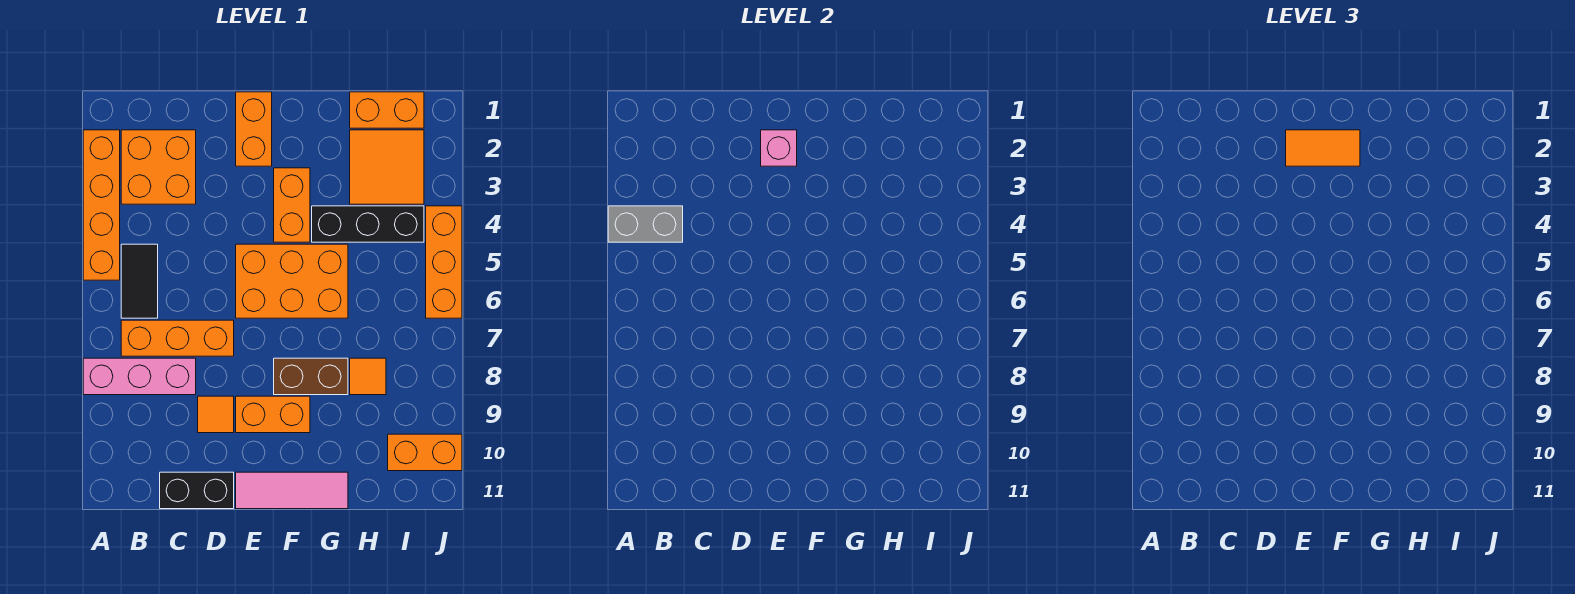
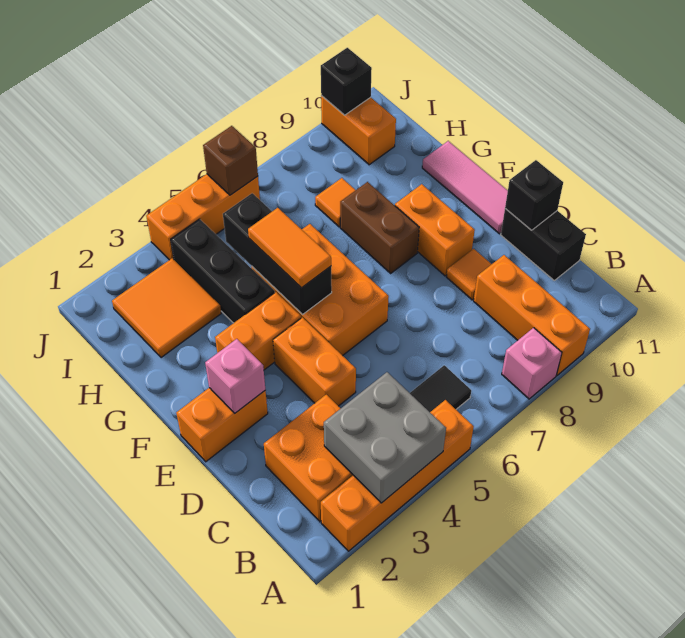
grey brick A4:B4 level 2 -> grey brick A3:B4 level 2
pink brick A8:C8 level 1 -> pink brick A8 level 1
orange brick B7:D7 level 1 -> orange brick A9:C9 level 1
none -> black brick D11 level 2
orange tile E2:F2 level 3 -> orange tile F5:G5 level 3
none -> black brick F5:H5 level 2
orange brick H1:I1 level 1 -> orange brick D4:E4 level 1
none -> brown brick J6 level 2
none -> black brick J10 level 2

